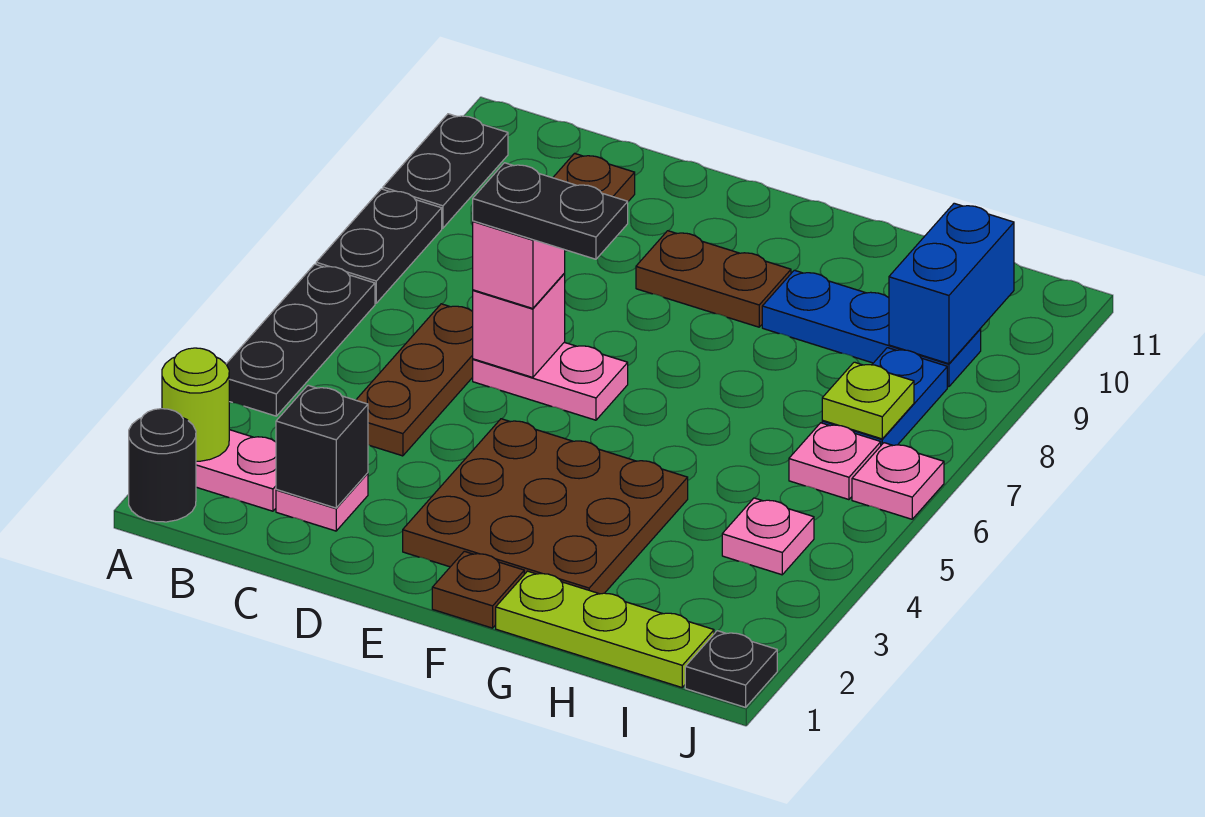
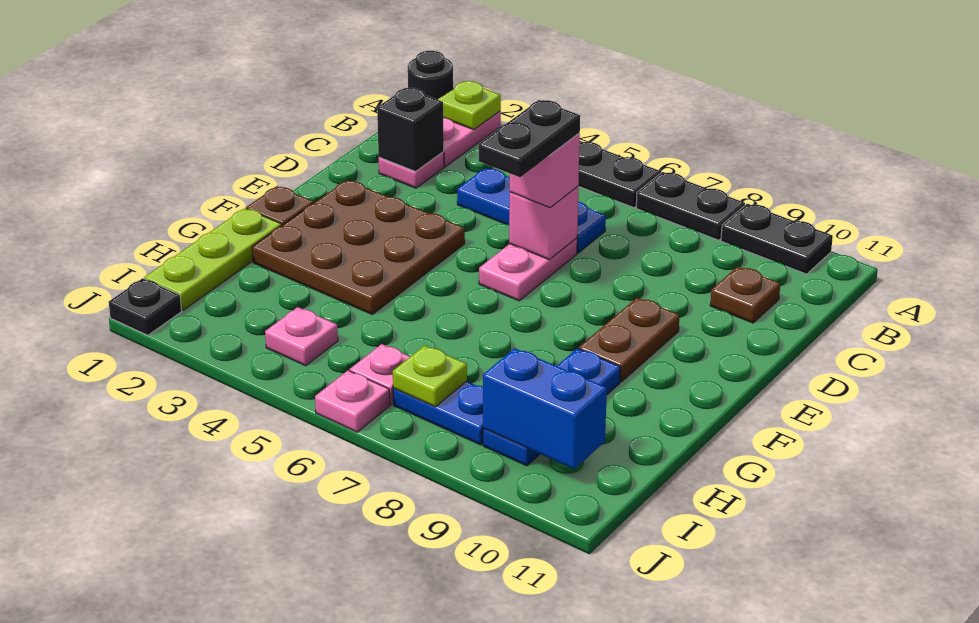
lime round brick A2 level 2 -> lime plate A2 level 2
brown plate C4:C6 level 1 -> blue plate C4:C6 level 1

